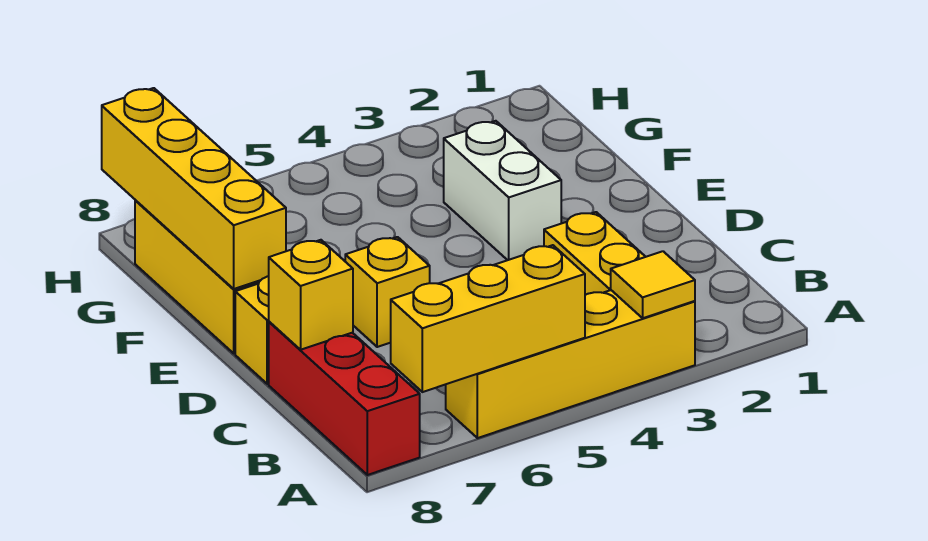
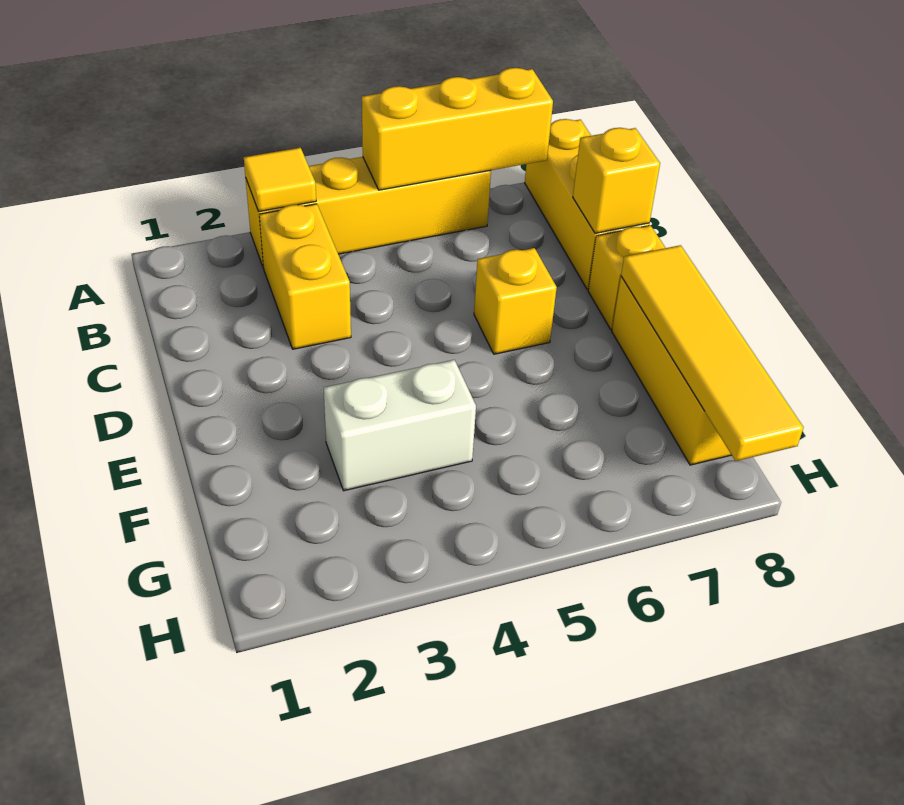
red brick A8:C8 level 1 -> yellow brick A8:C8 level 1
white brick E3:F3 level 1 -> white brick F3:F4 level 1
yellow brick E8:H8 level 2 -> yellow tile E8:H8 level 2

